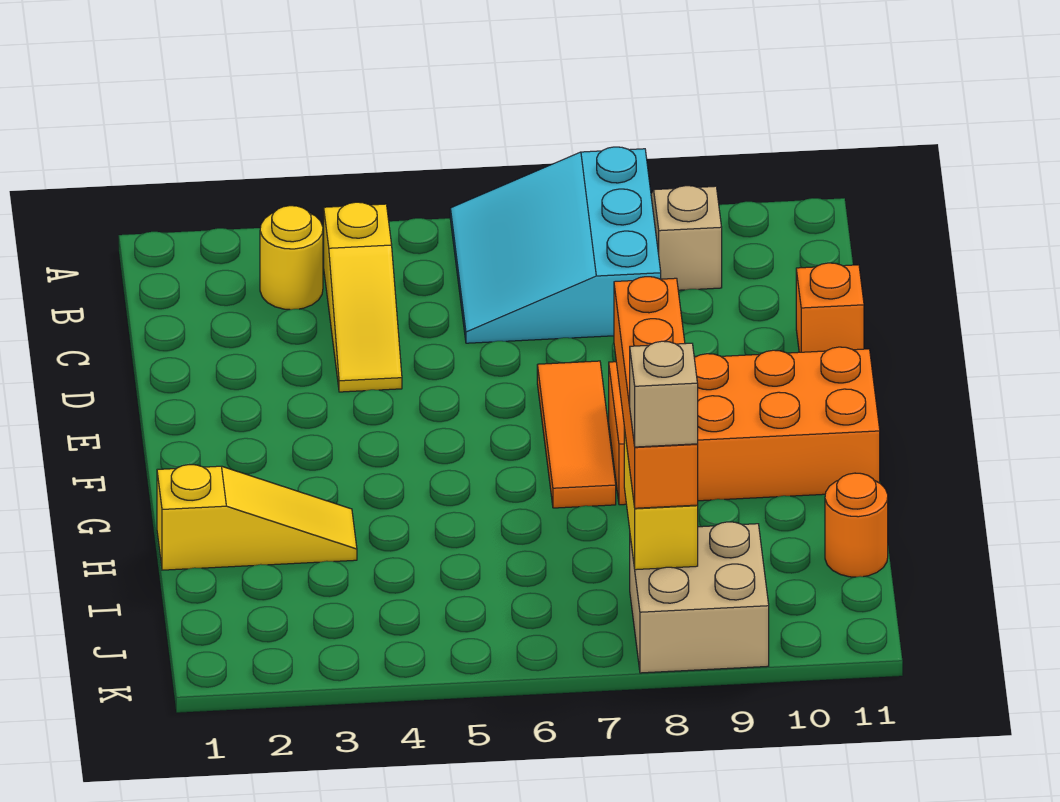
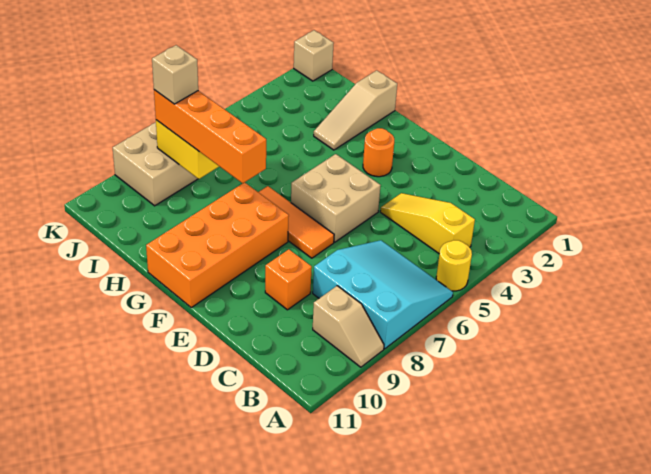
yellow round brick B3 level 1 -> yellow round brick A5 level 1
orange brick D11 level 1 -> orange brick D9 level 1
none -> tan brick E5:F6 level 1
yellow slope H1:H3 level 1 top 1 -> tan slope H1:H3 level 1 top 1
orange round brick I11 level 1 -> orange round brick F3 level 1
none -> tan brick K1 level 1

